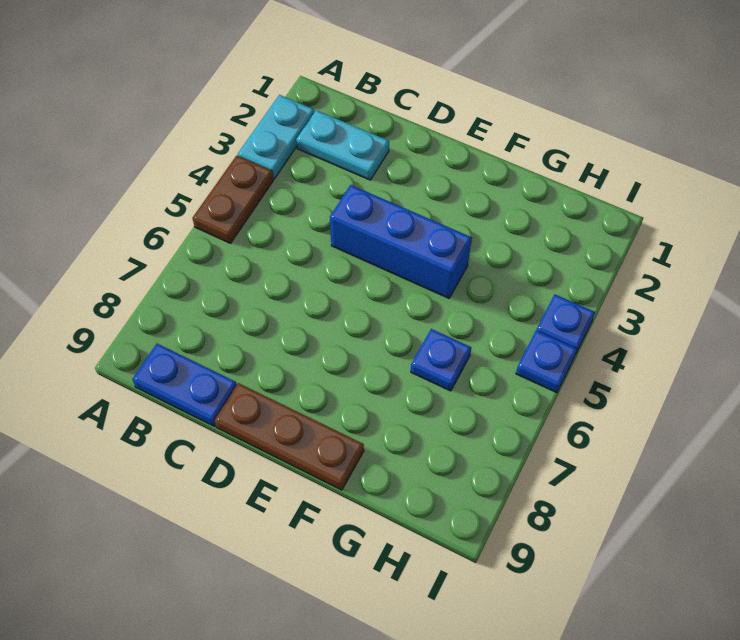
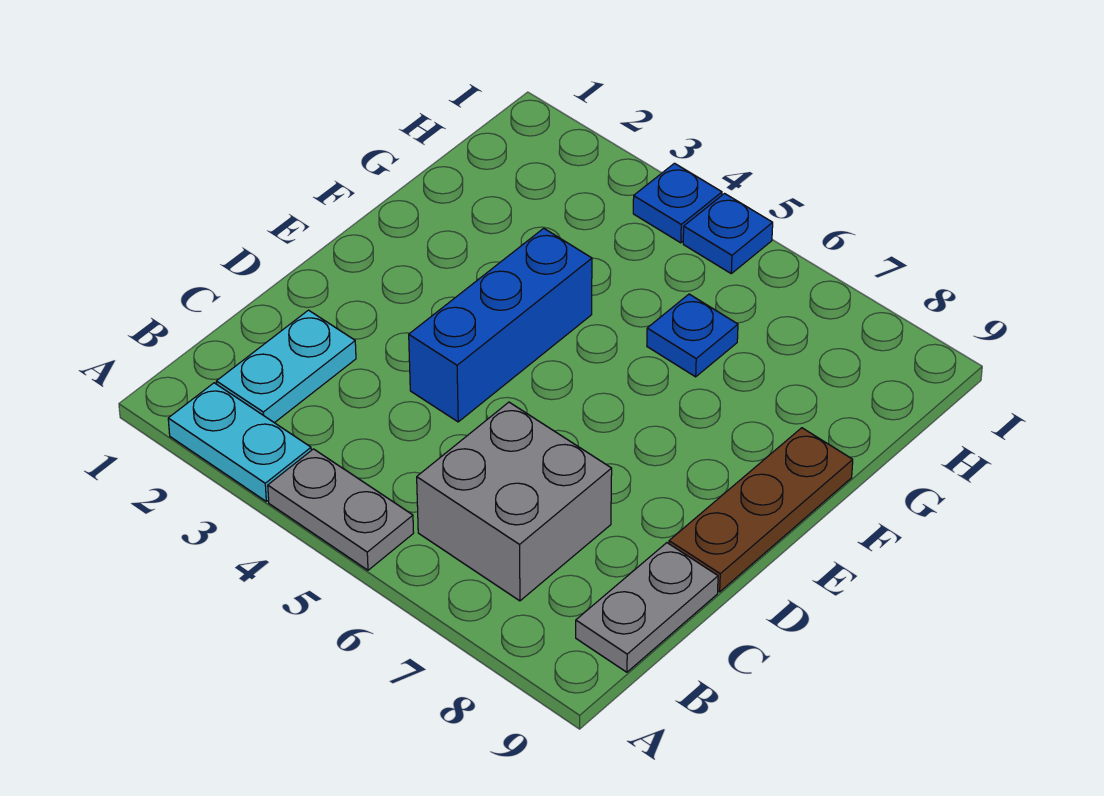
brown plate A4:A5 level 1 -> grey plate A4:A5 level 1
none -> grey brick B6:C7 level 1
blue plate B9:C9 level 1 -> grey plate B9:C9 level 1

